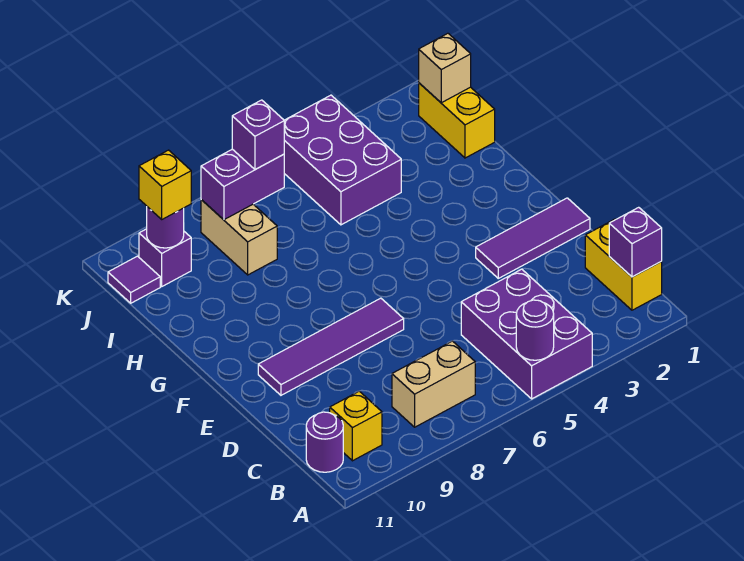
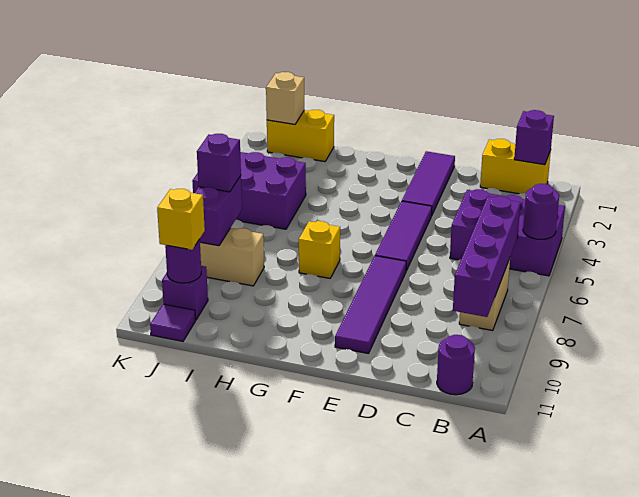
none -> purple brick B6:B9 level 2
yellow brick B10 level 1 -> yellow brick G7 level 1
none -> purple tile E4:E6 level 1

